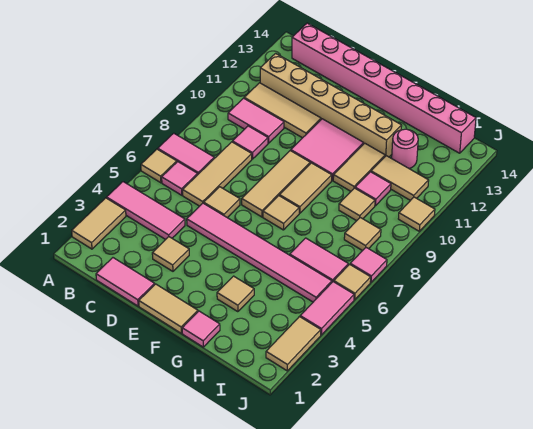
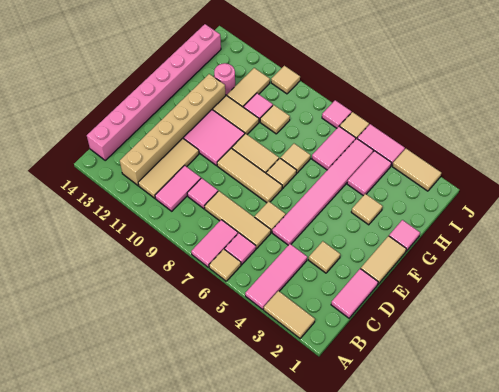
none -> pink tile H4:I4 level 1
tan tile I8 level 1 -> tan tile G7 level 1

